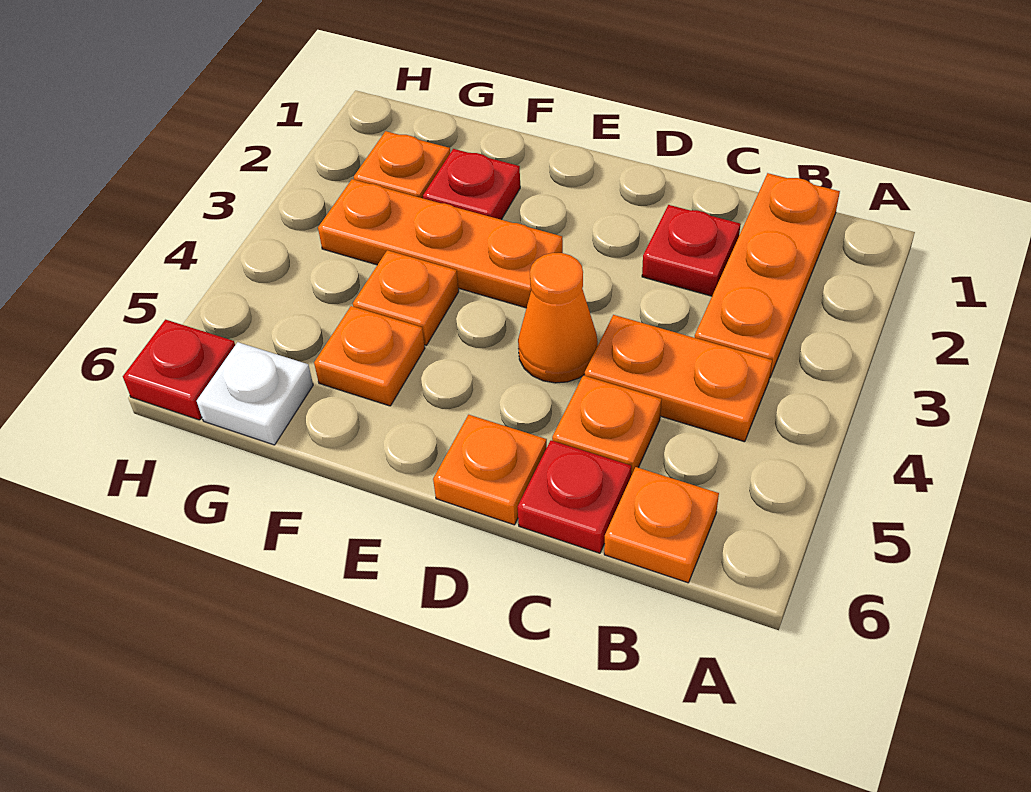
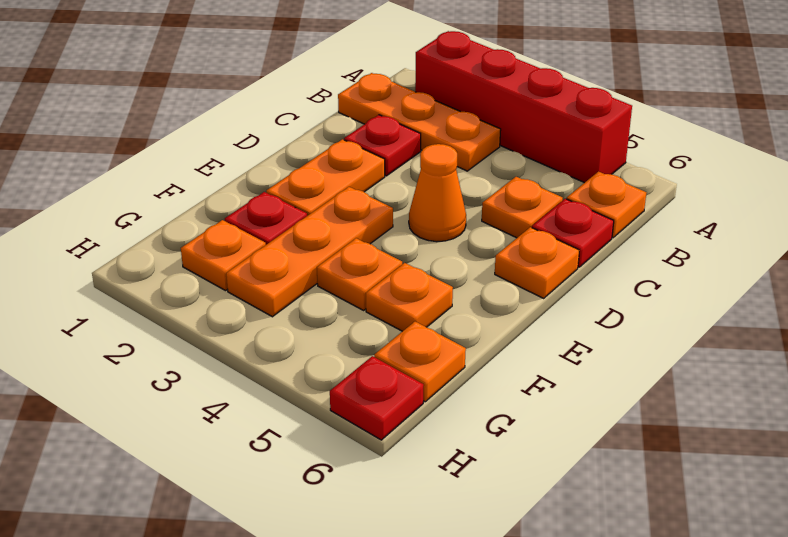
none -> red brick A2:A5 level 1
orange plate B4:C4 level 1 -> orange plate D2:E2 level 1
white plate G6 level 1 -> orange plate G6 level 1

